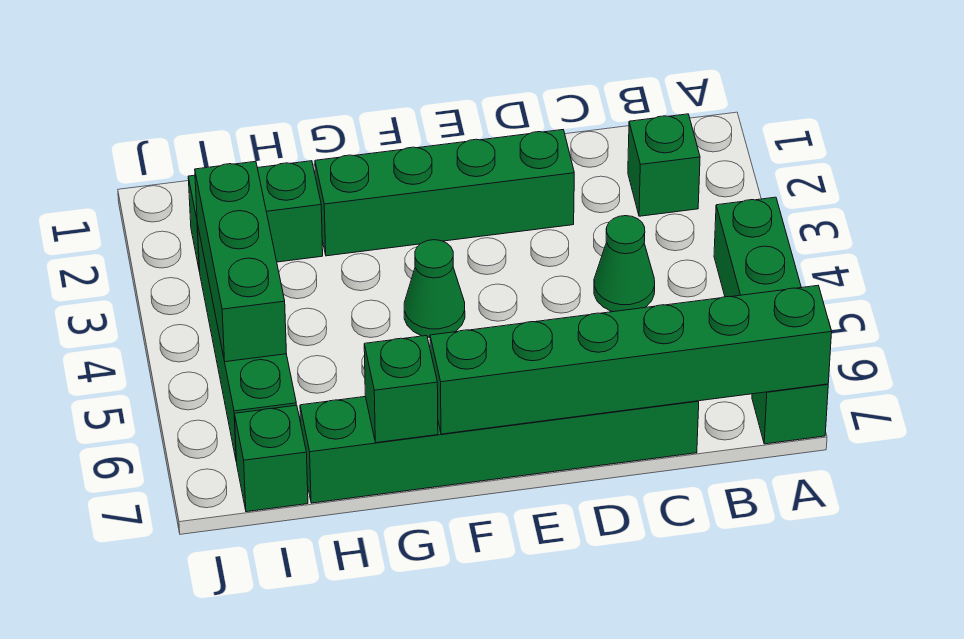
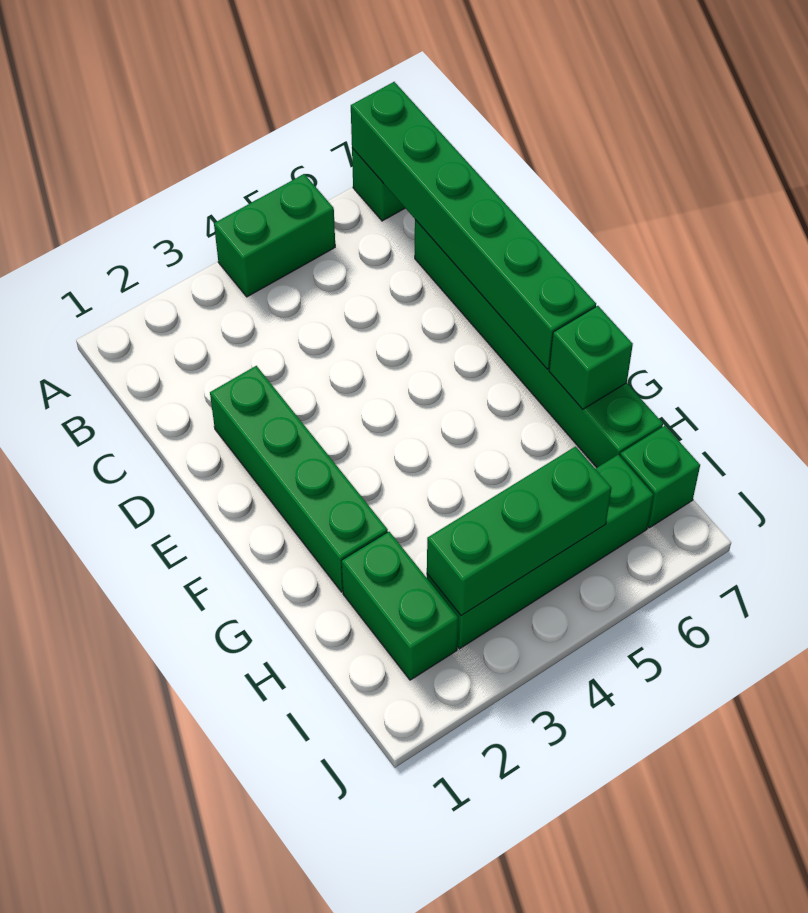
green brick B2 level 1 -> none
green cone C4 level 1 -> none
green cone F4 level 1 -> none

